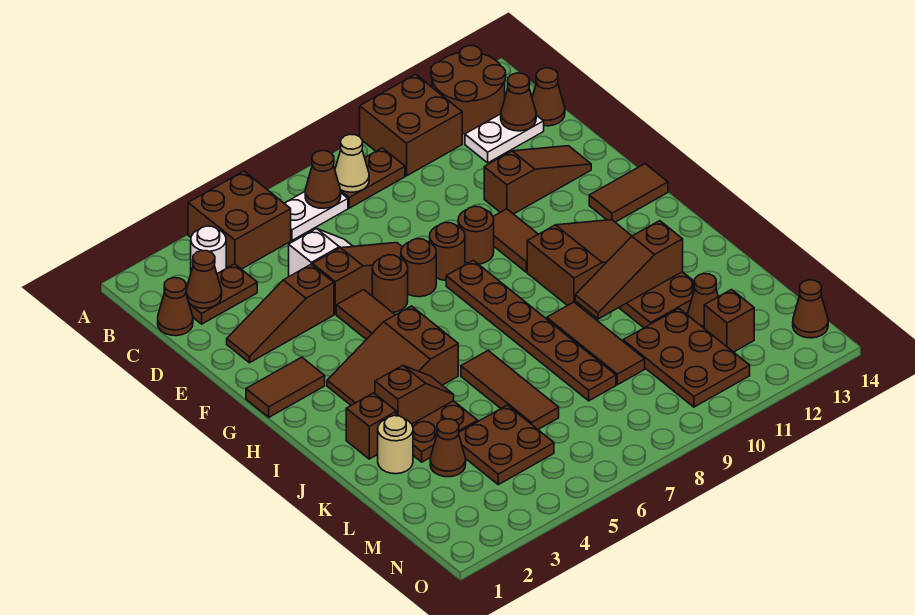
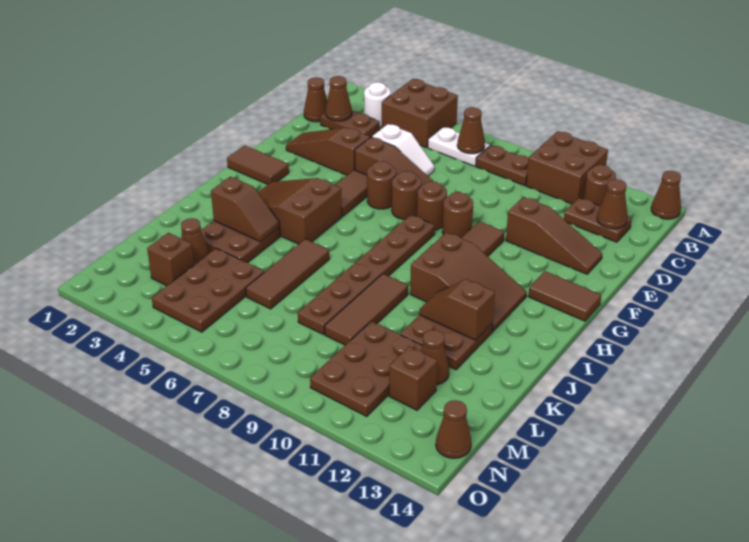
brown round brick A12:B13 level 1 -> brown round brick B12 level 1
tan cone B8 level 2 -> none
white plate C12:C13 level 1 -> brown plate C12:C13 level 1
brown cone C14 level 1 -> brown cone A14 level 1
brown brick J2 level 1 -> brown brick M3 level 1
brown slope J10:J12 level 2 top 12 -> brown slope J11:J12 level 2 top 12
tan round brick K2 level 1 -> none
brown plate L4:M5 level 1 -> brown plate L4:N5 level 1

